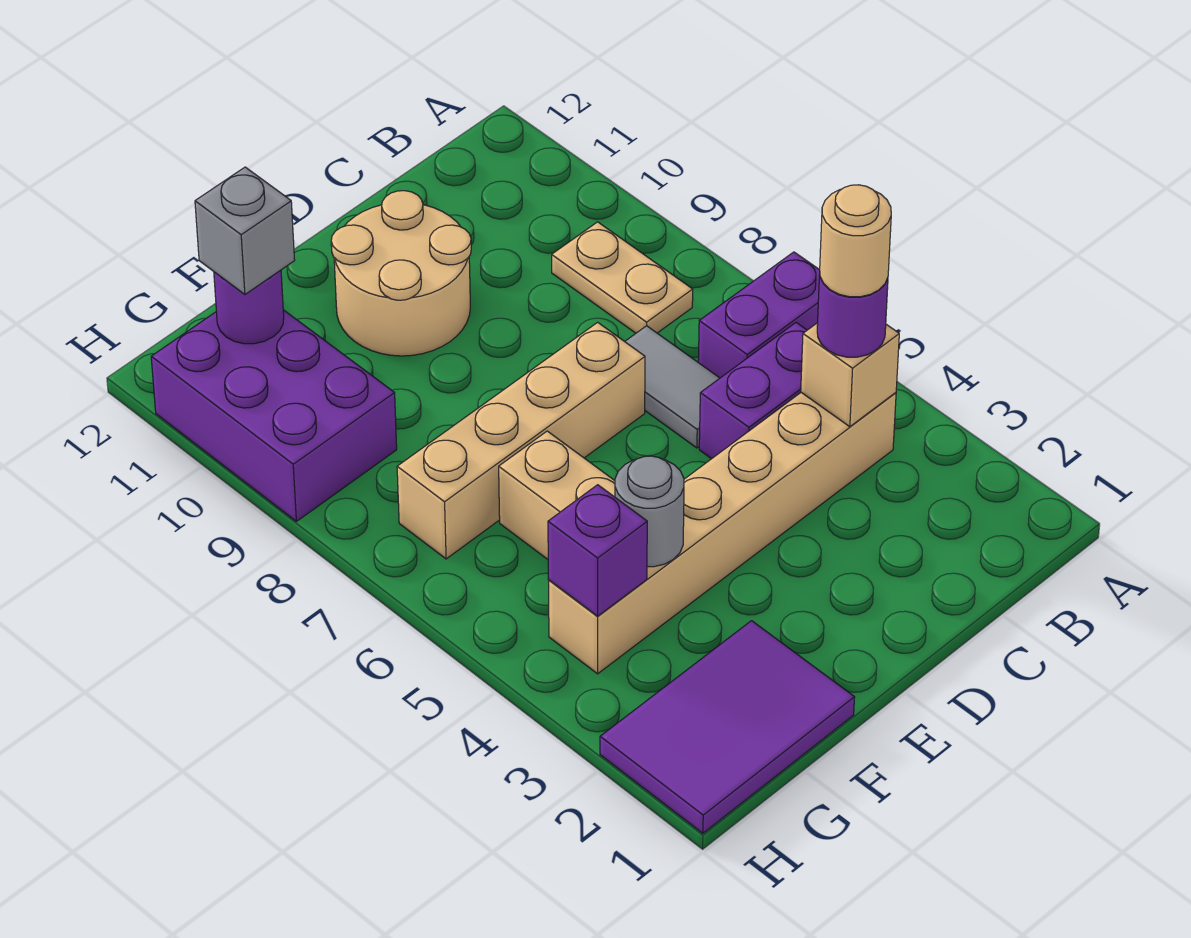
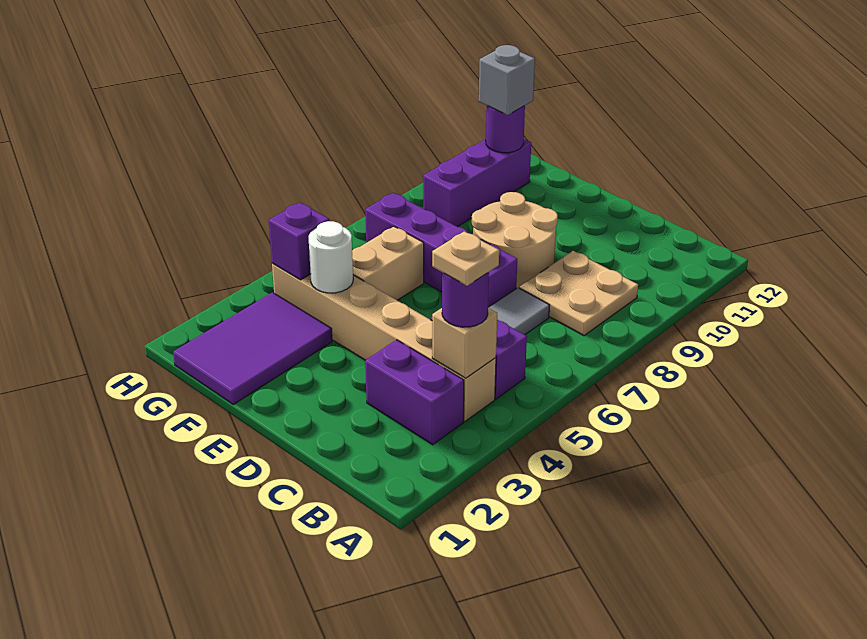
purple brick A6:B6 level 1 -> purple brick B3:C3 level 1
tan round brick B4 level 4 -> tan plate B4 level 4
tan plate B8:B9 level 1 -> tan plate B8:C9 level 1
tan brick D7:G7 level 1 -> purple brick D7:G7 level 1
tan round brick D10:E11 level 1 -> tan round brick D8:E9 level 1
purple tile F1:H2 level 1 -> purple tile F1:G3 level 1
grey round brick F4 level 2 -> white round brick F4 level 2
purple brick G9:H11 level 1 -> purple brick G9:G11 level 1

